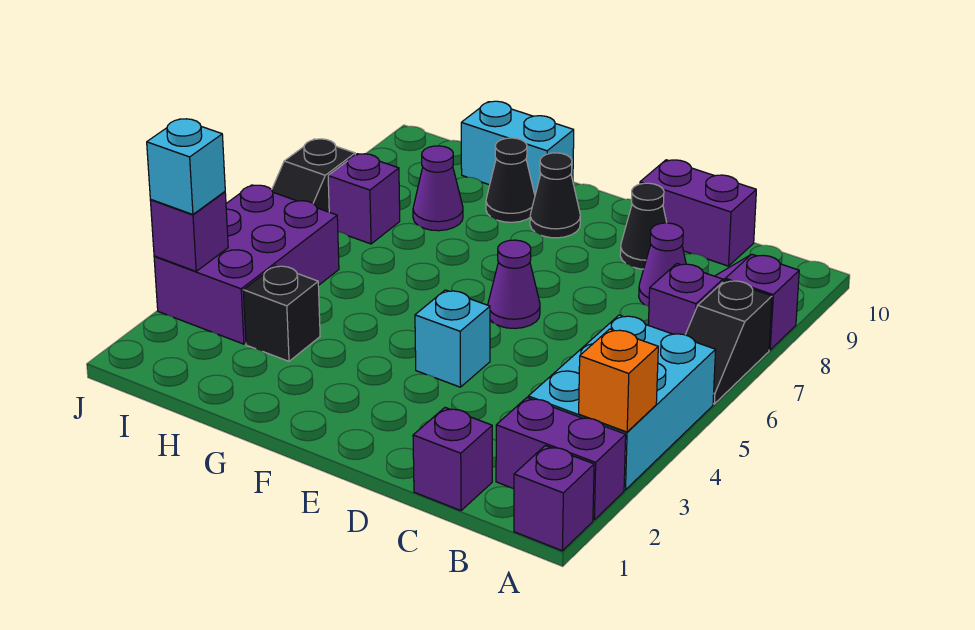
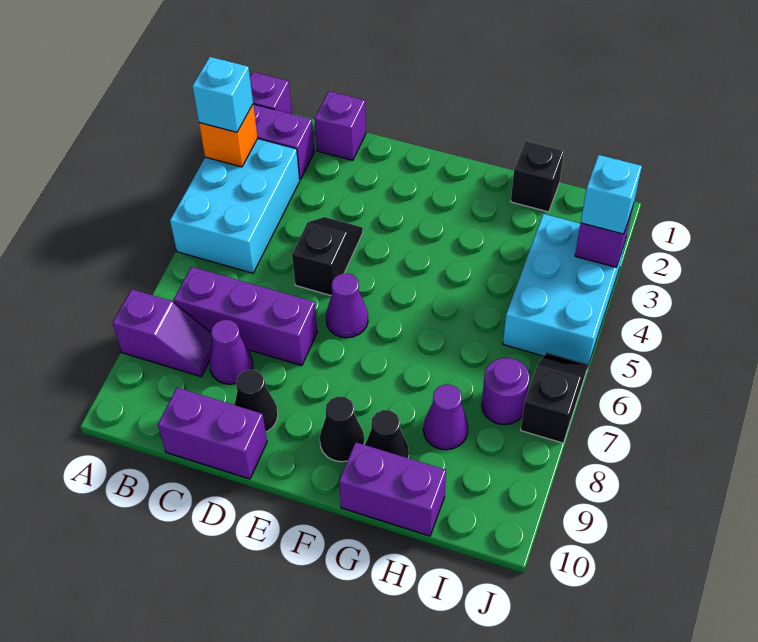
black slope A6:A7 level 1 top 7 -> black slope D4:D5 level 1 top 5
purple brick B7 level 1 -> purple brick B7:D7 level 1
cyan brick E4 level 1 -> cyan brick A3 level 3
cyan brick G10:H10 level 1 -> purple brick G10:H10 level 1
black brick H3 level 1 -> black brick H1 level 1
purple brick I3:J5 level 1 -> cyan brick I3:J5 level 1
purple brick I7 level 1 -> purple round brick I7 level 1

